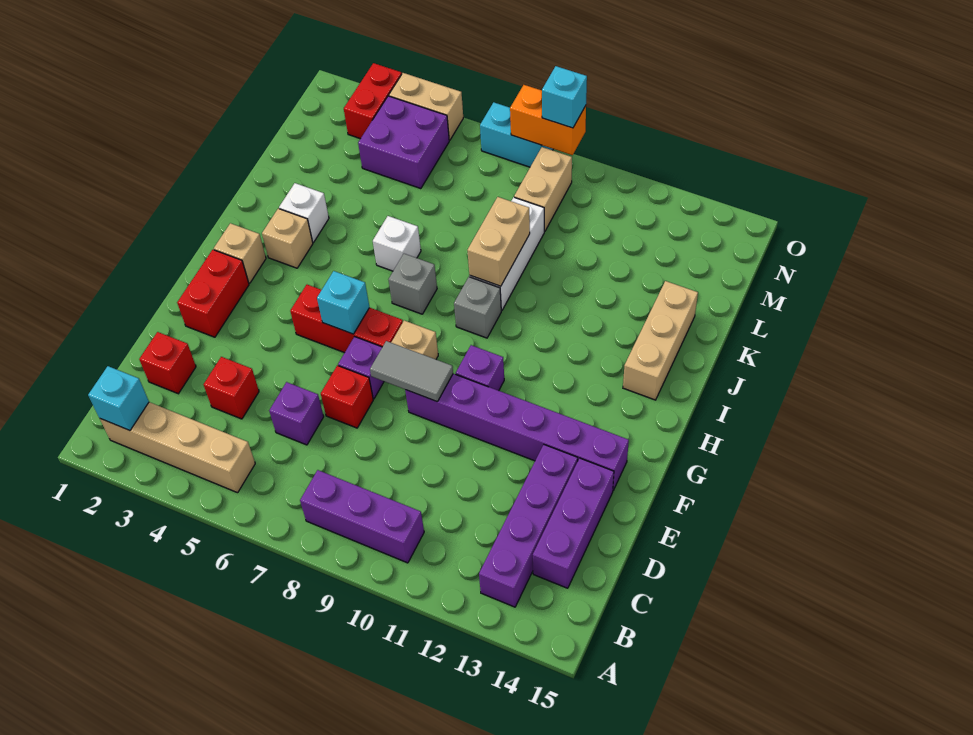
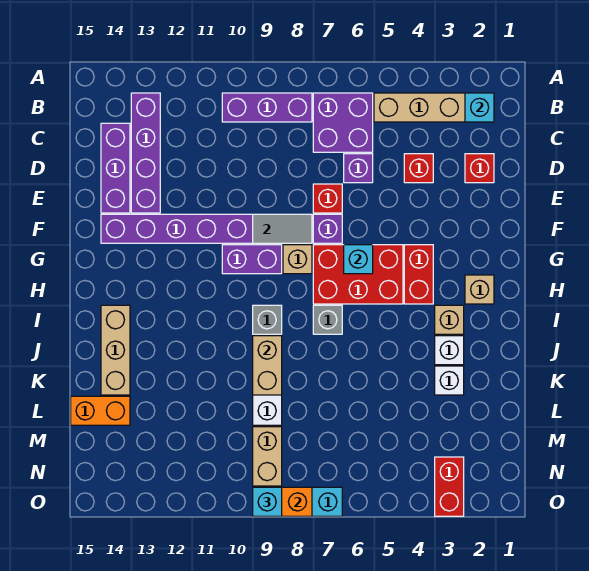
red brick F2:G2 level 1 -> red brick G4:H4 level 1
red brick G5:G7 level 1 -> red brick G5:H7 level 1
purple brick G10 level 1 -> purple brick G9:G10 level 1
white brick J6 level 1 -> white brick K3 level 1
none -> orange brick L14:L15 level 1
purple brick M4:N5 level 1 -> purple brick B6:C7 level 1
tan brick O4:O5 level 1 -> none

